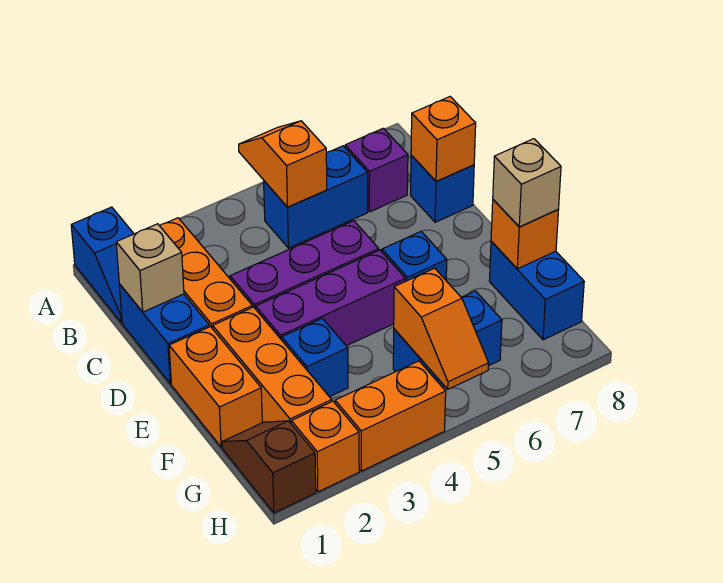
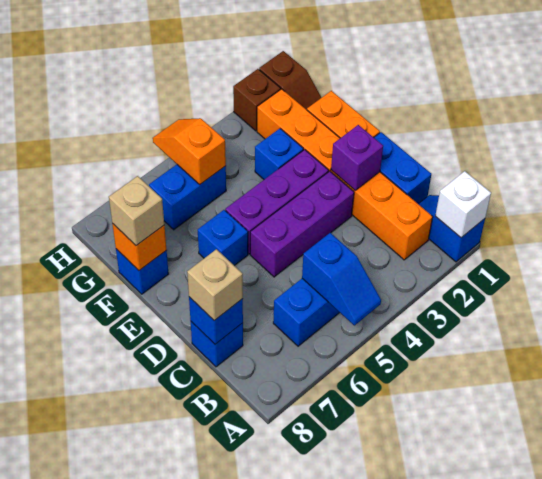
none -> white brick A1 level 2
orange slope A5:B5 level 2 top B -> blue slope A5:B5 level 2 top B
purple brick B7 level 1 -> purple brick D2 level 2
tan brick C1 level 2 -> tan brick C8 level 3
orange brick C8 level 2 -> blue brick C8 level 2
blue brick F8:G8 level 1 -> blue brick F8 level 1
orange brick H2 level 1 -> brown brick H2 level 1
orange brick H3:H4 level 1 -> none

